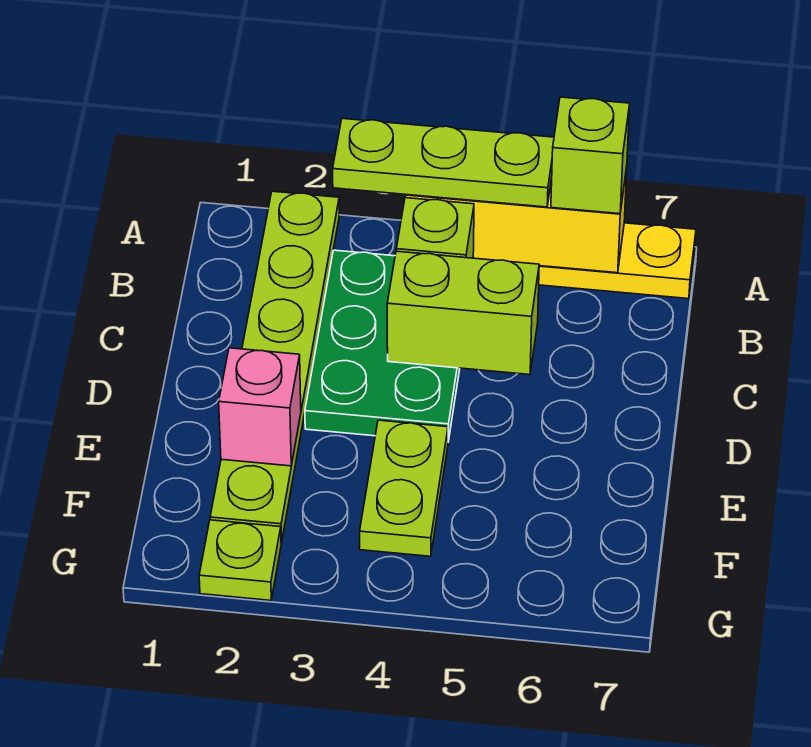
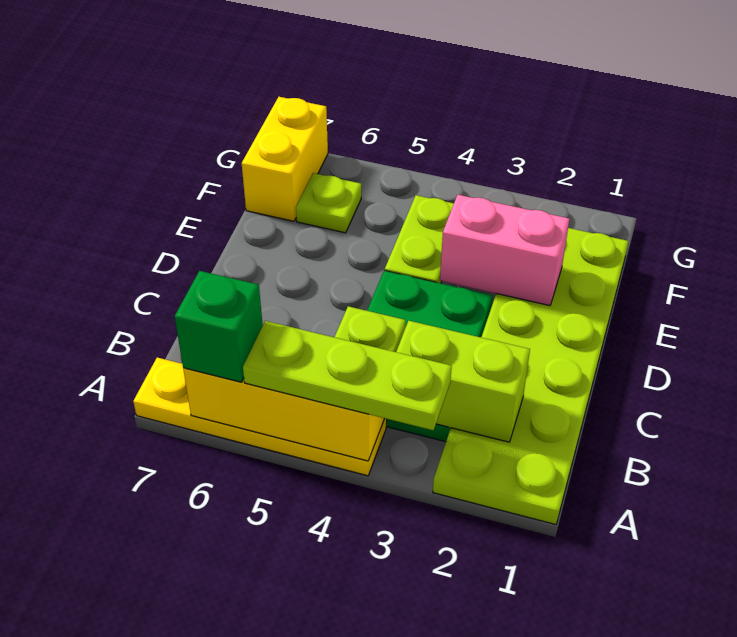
lime plate A2:F2 level 1 -> lime plate A1:F2 level 1
lime brick A6 level 3 -> green brick A6 level 3
lime brick C4:C5 level 2 -> lime brick B2:B3 level 2
pink brick E2 level 2 -> pink brick E2:E3 level 2
none -> yellow brick F7:G7 level 1
lime plate G2 level 1 -> lime plate F6 level 1

